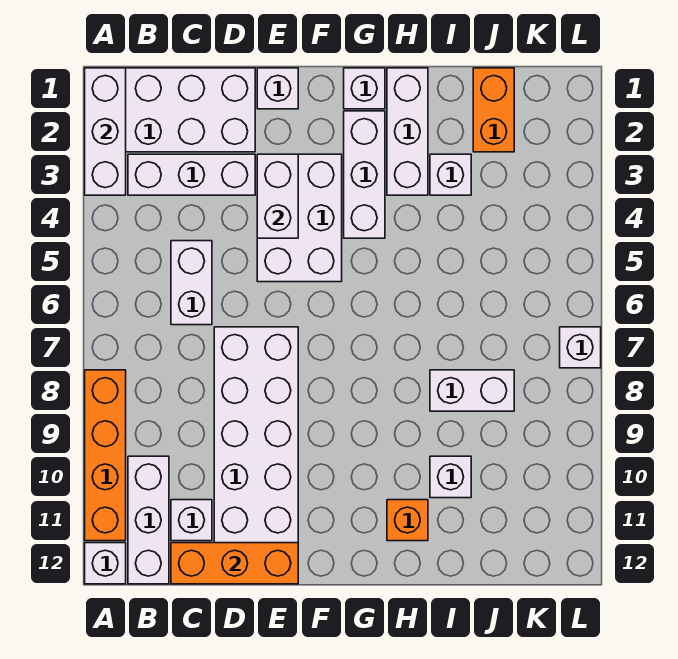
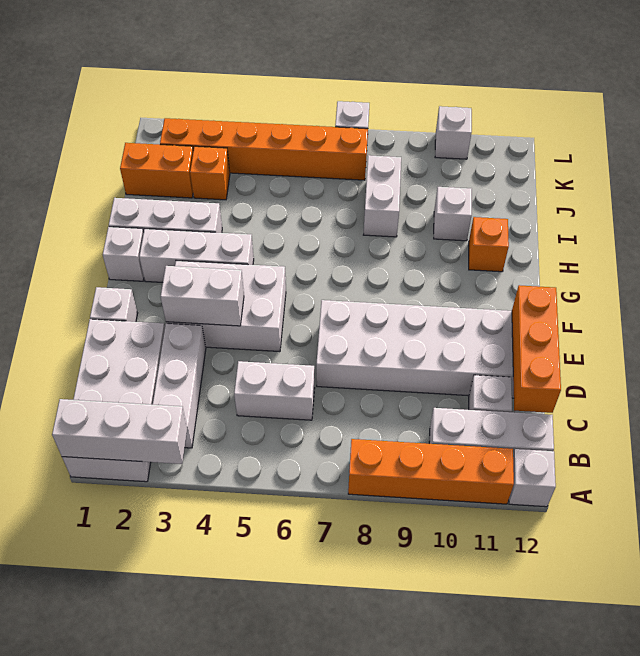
white brick I3 level 1 -> white brick L10 level 1
none -> orange brick J3 level 1
none -> orange brick K2:K7 level 1

